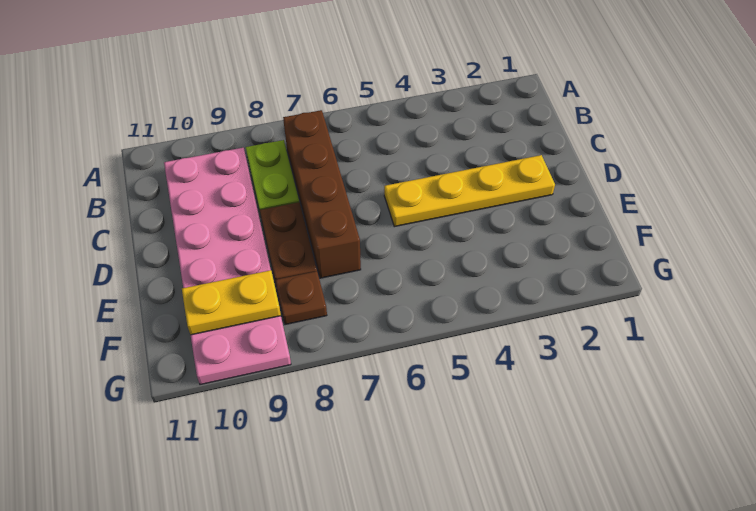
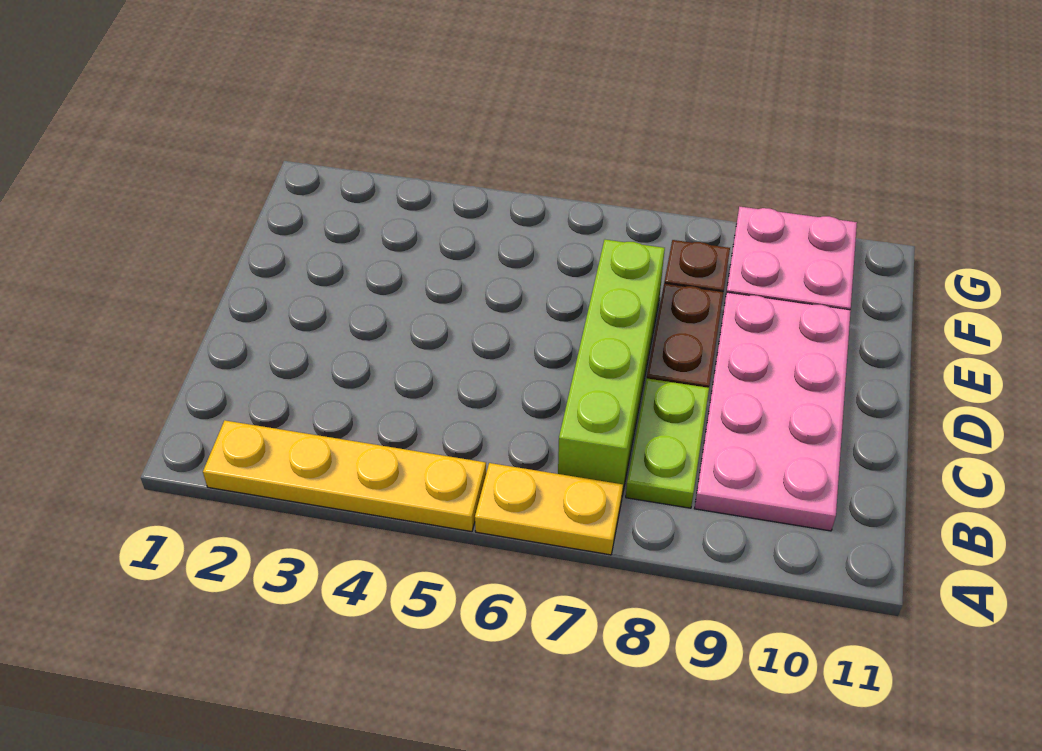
brown brick B7:E7 level 1 -> lime brick B7:E7 level 1
yellow plate D2:D5 level 1 -> yellow plate A2:A5 level 1
yellow plate F9:F10 level 2 -> yellow plate A6:A7 level 1

